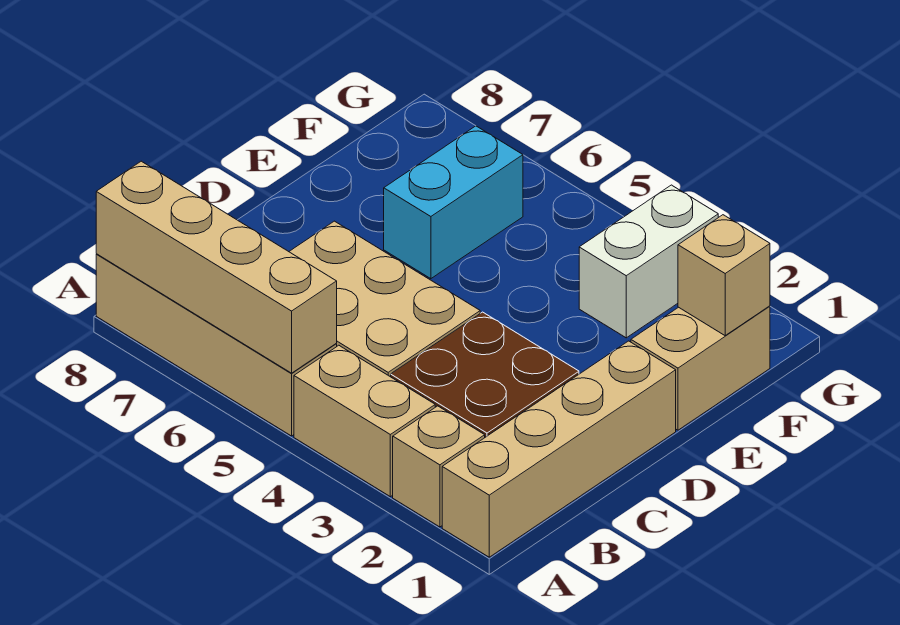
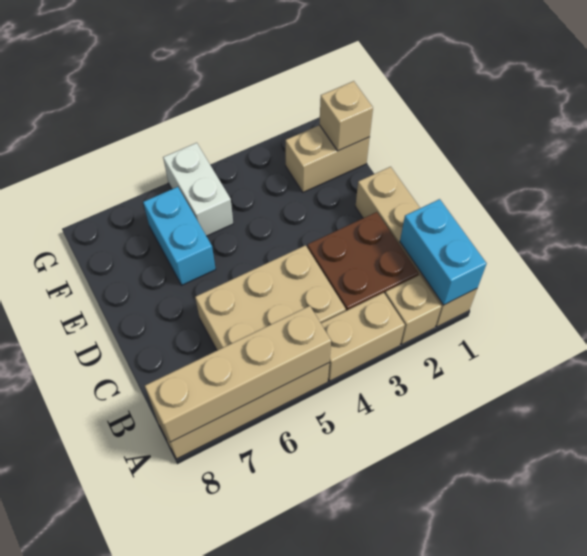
none -> cyan brick A1:B1 level 2
tan brick E1:F1 level 1 -> tan brick F1:F2 level 1
white brick F3:G3 level 1 -> white brick F5:G5 level 1

